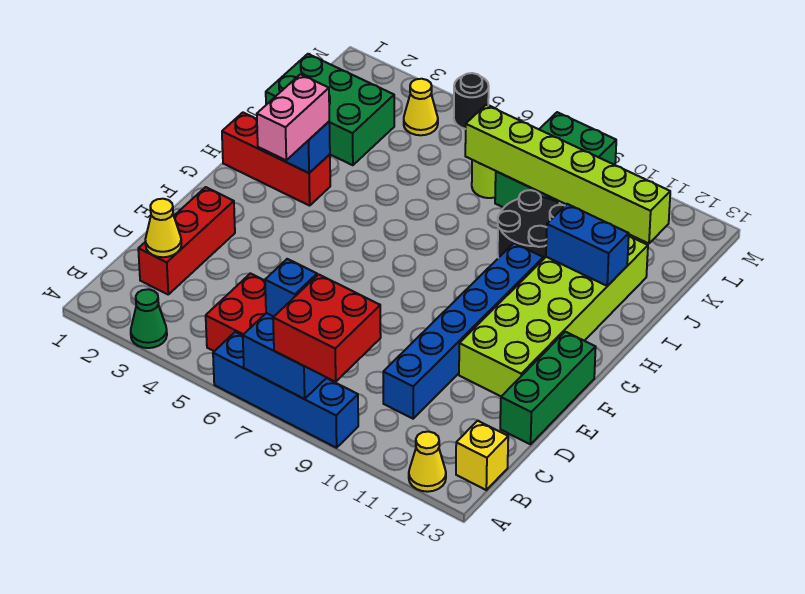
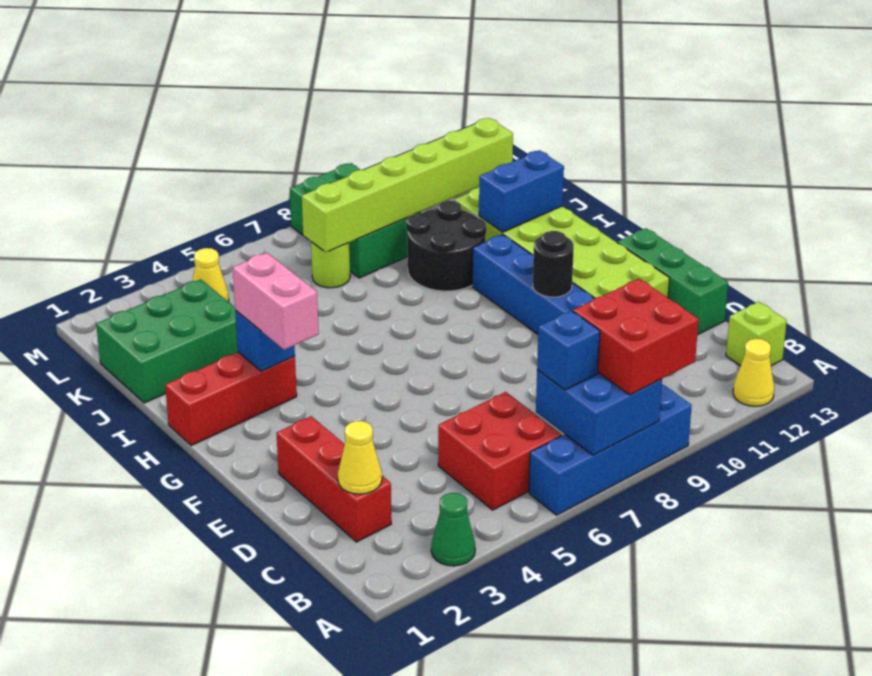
yellow brick B13 level 1 -> lime brick B13 level 1
black round brick M5 level 1 -> black round brick F10 level 2

